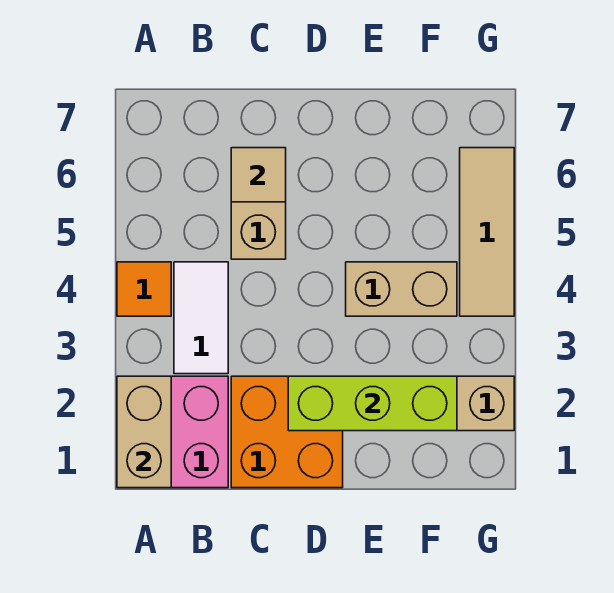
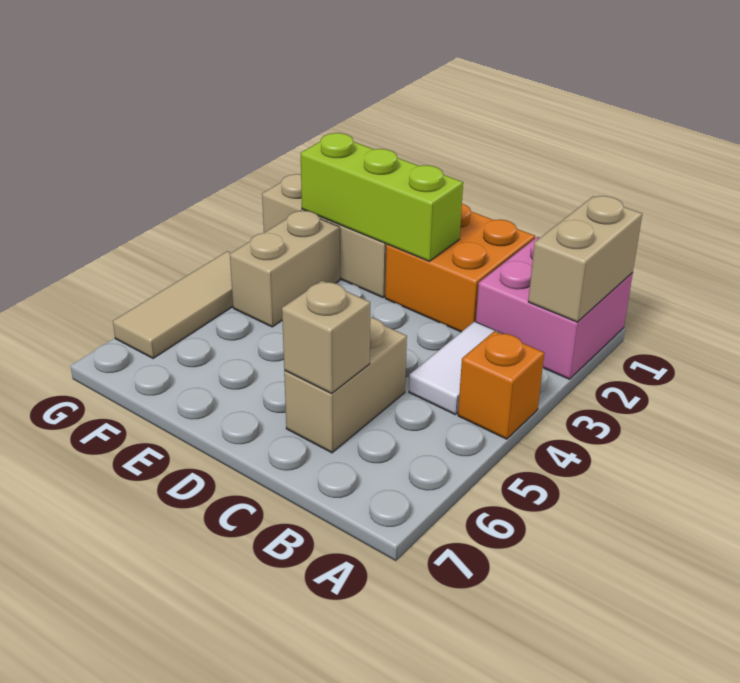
orange tile A4 level 1 -> orange brick A4 level 1
tan tile C6 level 2 -> tan brick C6 level 2
tan brick E4:F4 level 1 -> tan brick F3:F4 level 1

